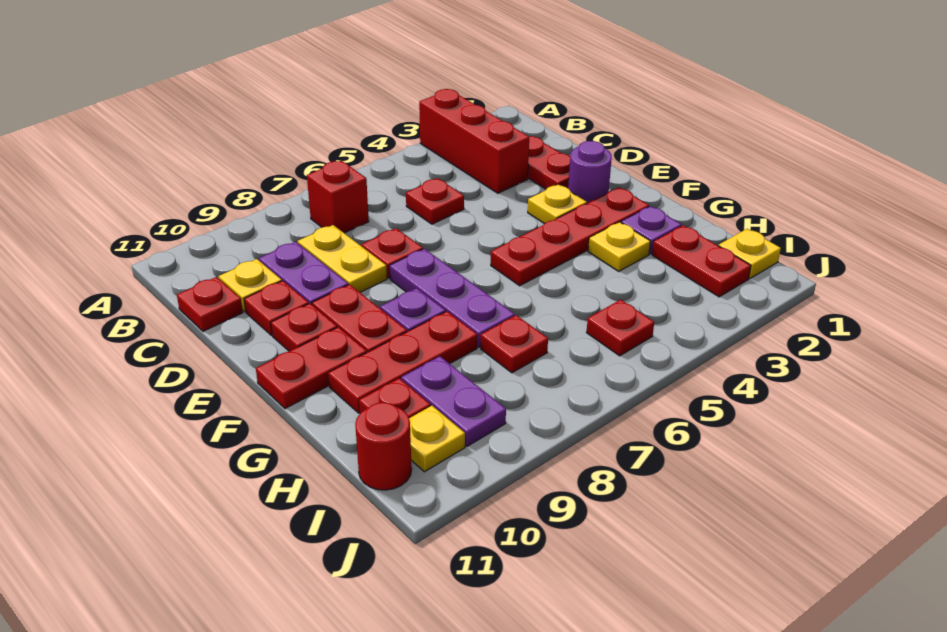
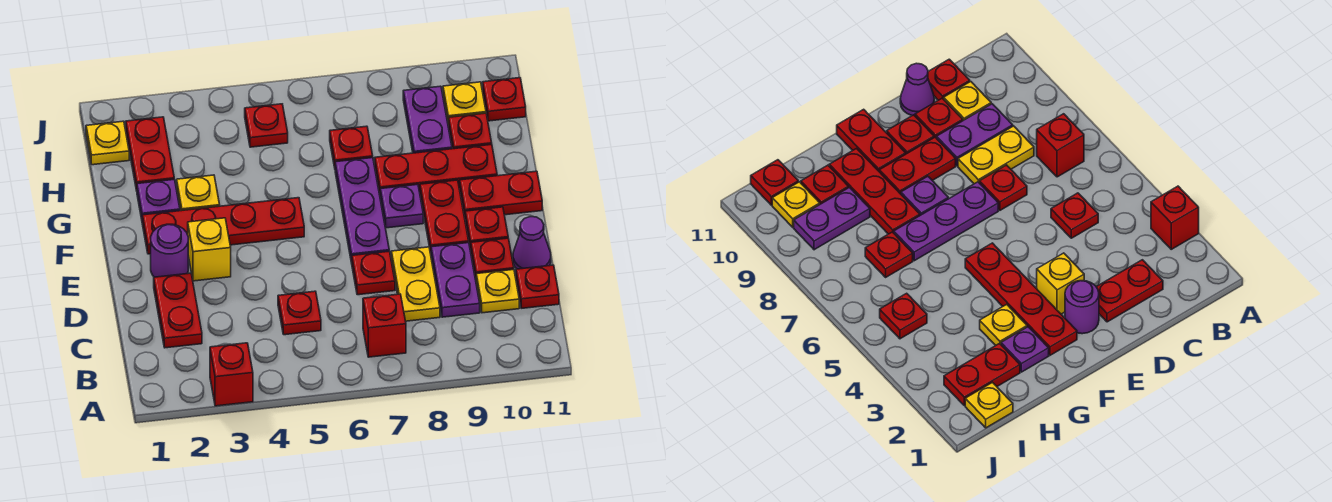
red brick A3:C3 level 1 -> red brick A3 level 1
none -> purple cone D11 level 1
yellow plate E3 level 1 -> yellow brick E3 level 1
red round brick I11 level 1 -> red plate I11 level 1

